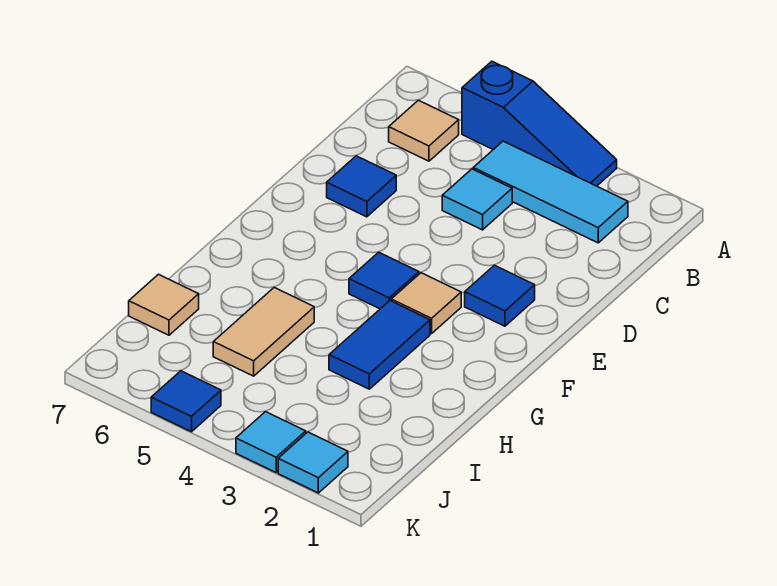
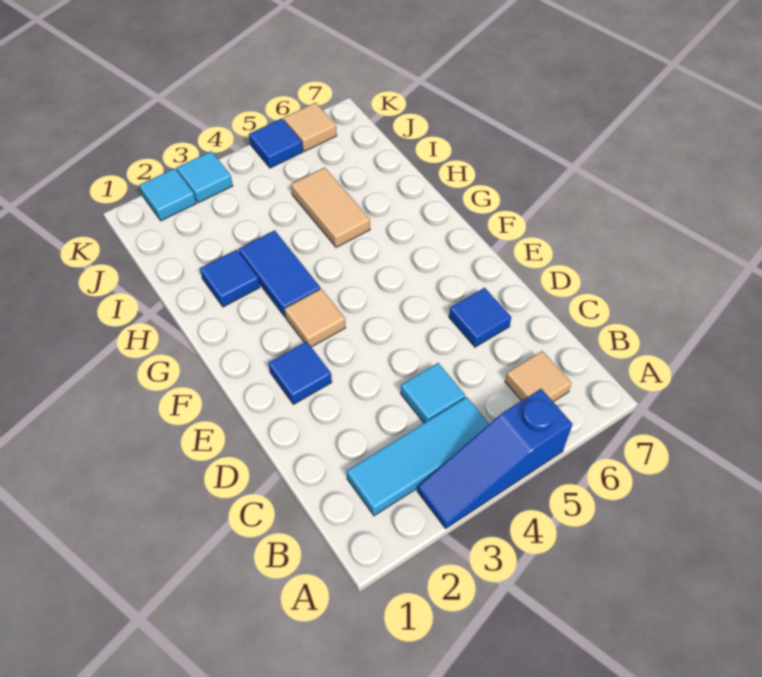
blue tile F4 level 1 -> blue tile H2 level 1
tan tile I7 level 1 -> tan tile K6 level 1

